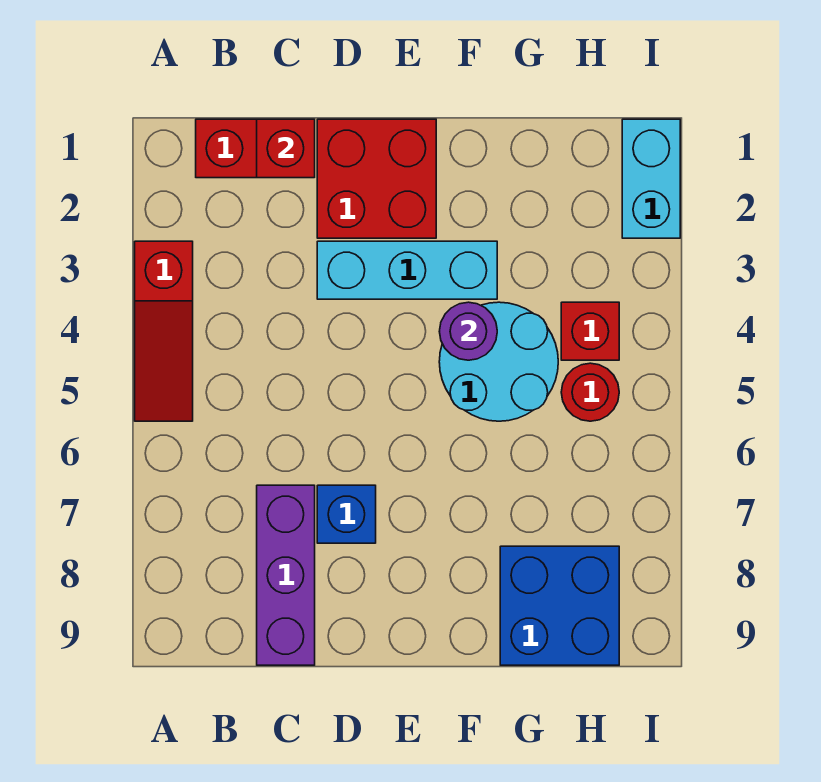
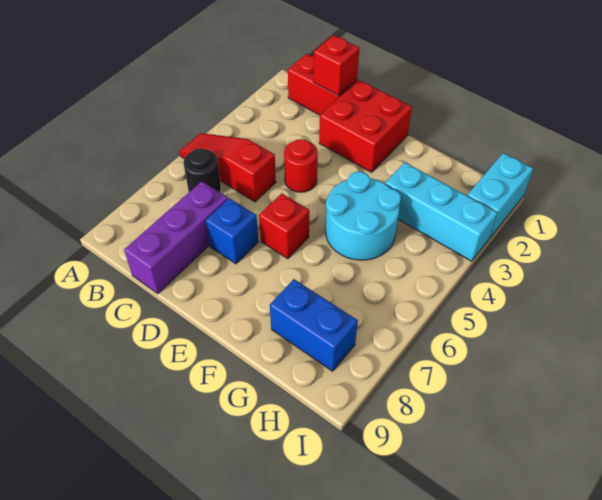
red slope A3:A5 level 1 top 3 -> red slope A5:C5 level 1 top C
none -> black round brick B6 level 1
cyan brick D3:F3 level 1 -> cyan brick G3:I3 level 1
purple round brick F4 level 2 -> none
blue brick G8:H9 level 1 -> blue brick G8:H8 level 1
red brick H4 level 1 -> red brick E6 level 1
red round brick H5 level 1 -> red round brick D4 level 1

